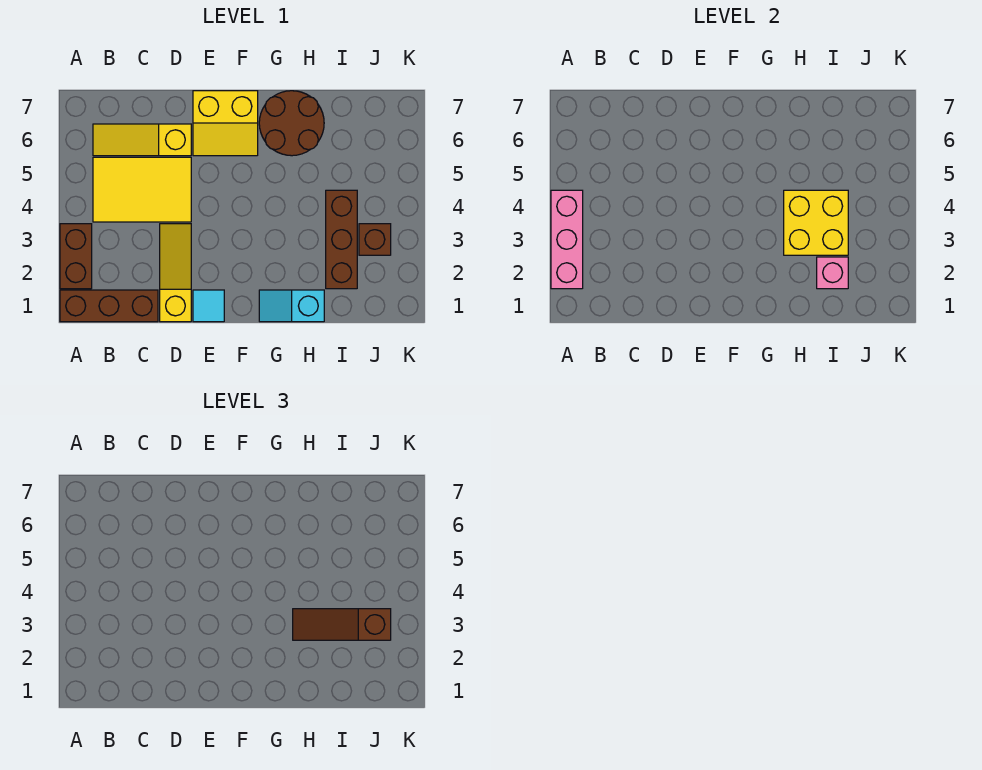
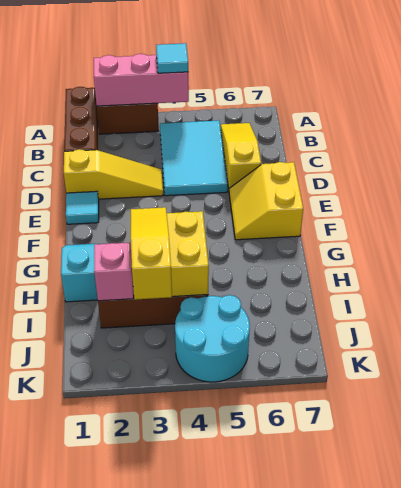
none -> cyan tile A4 level 3
yellow tile B4:D5 level 1 -> cyan tile B4:D5 level 1
brown round brick G6:H7 level 1 -> none
brown slope H3:J3 level 3 top J -> yellow slope H3:J3 level 3 top J
brown brick J3 level 1 -> none
none -> cyan round brick J4:K5 level 1

